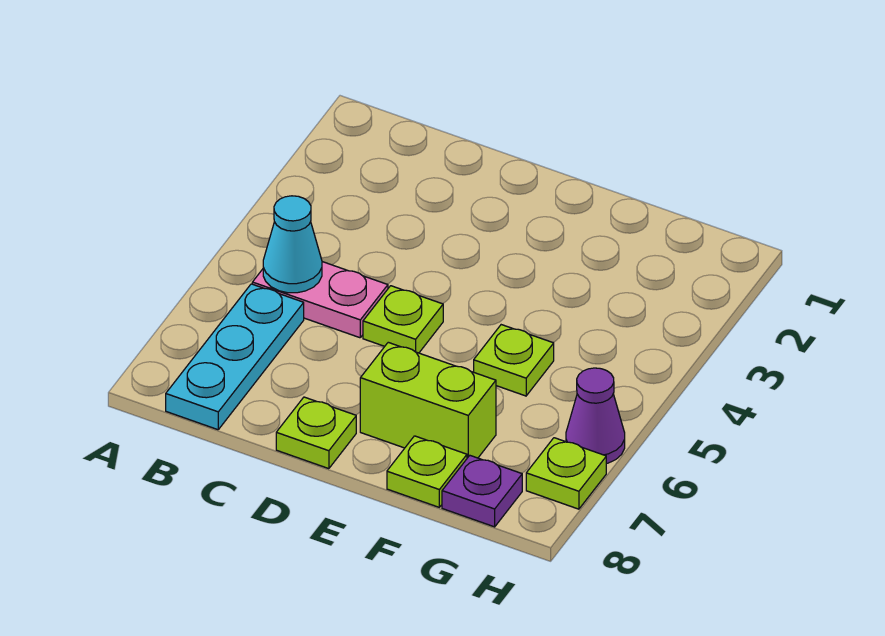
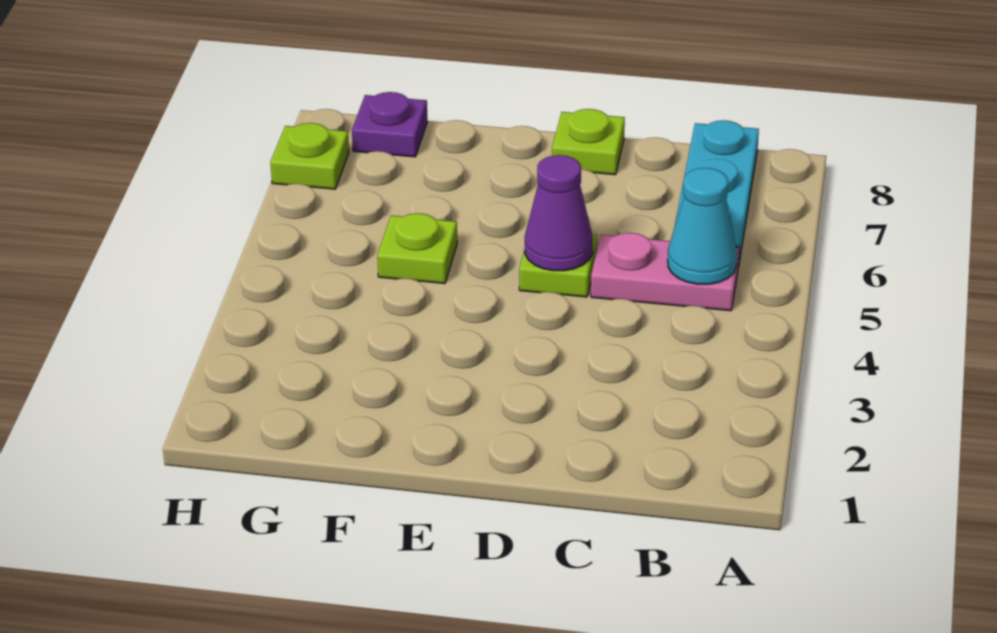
lime brick E7:F7 level 1 -> none
lime plate F8 level 1 -> none
purple cone H6 level 1 -> purple cone D5 level 2

